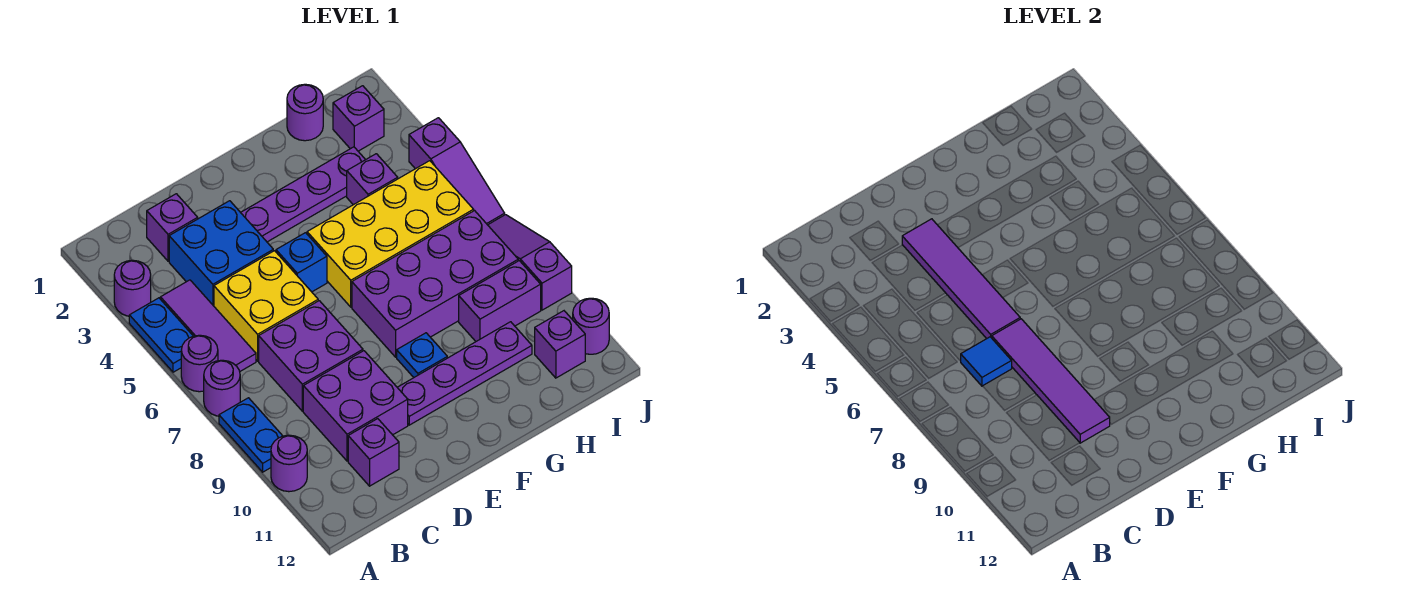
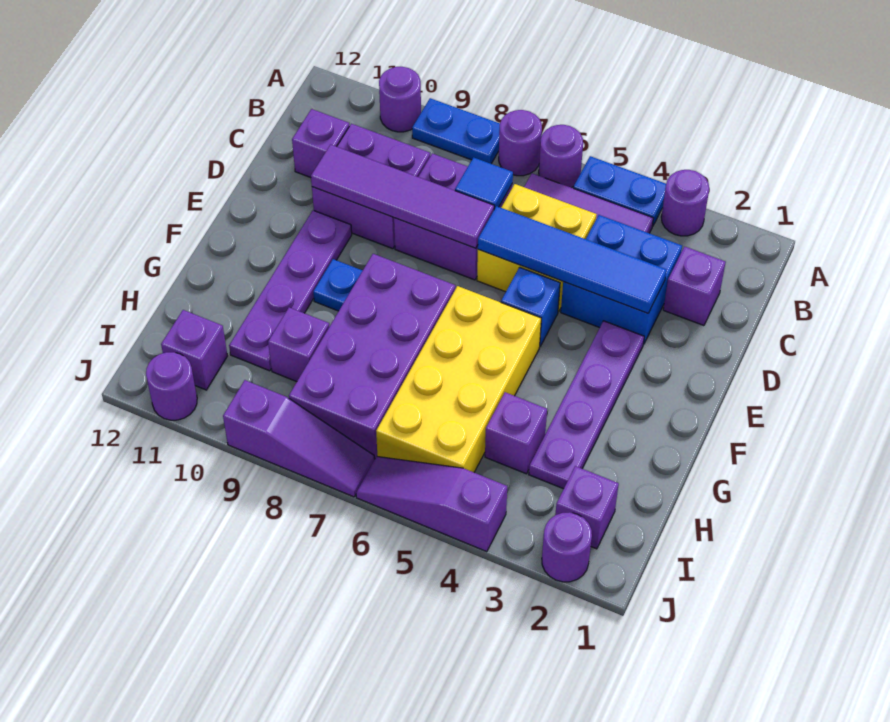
purple tile D3:D6 level 2 -> blue tile D3:D6 level 2
purple round brick H1 level 1 -> purple round brick J2 level 1
purple brick H9:I9 level 1 -> purple brick H9 level 1

